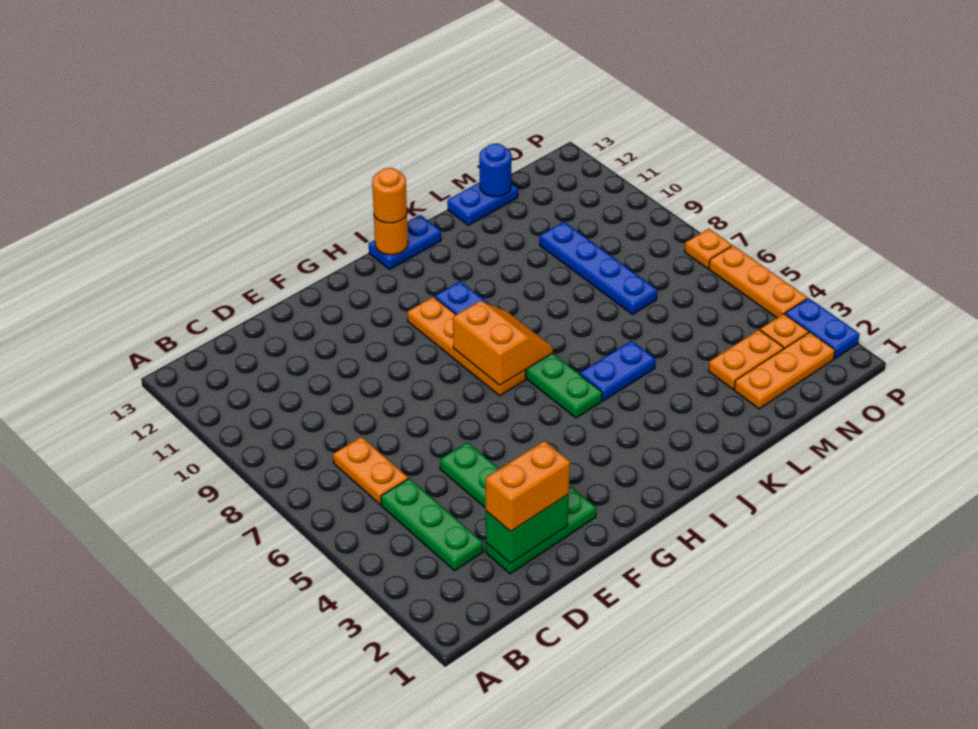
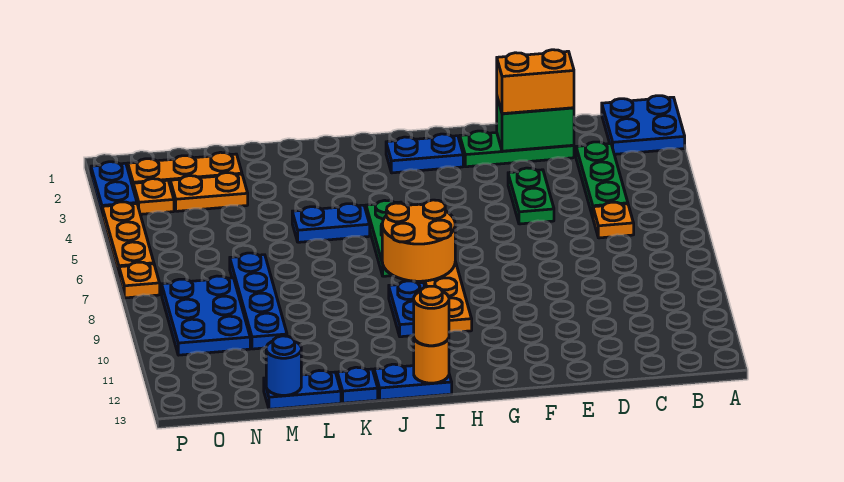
none -> blue plate A1:B2 level 1
orange plate C6:C7 level 1 -> orange plate C6 level 1
none -> blue plate G2:H2 level 1
orange slope H7:I8 level 2 top H -> orange round brick H7:I8 level 2
none -> blue plate K13 level 1
none -> blue plate N8:O10 level 1

